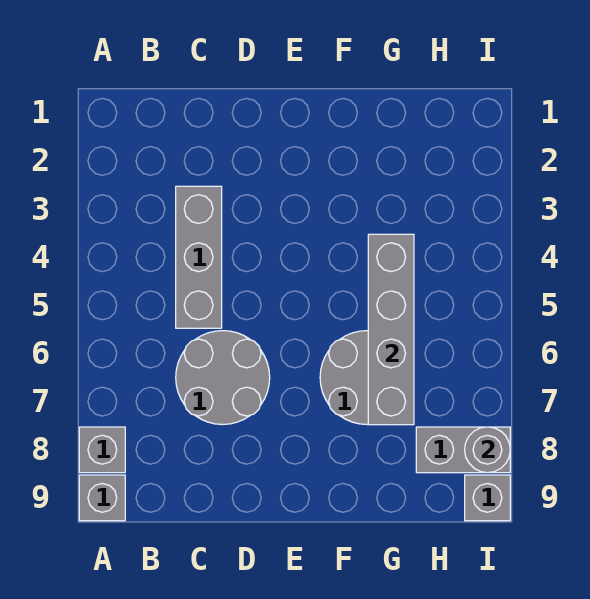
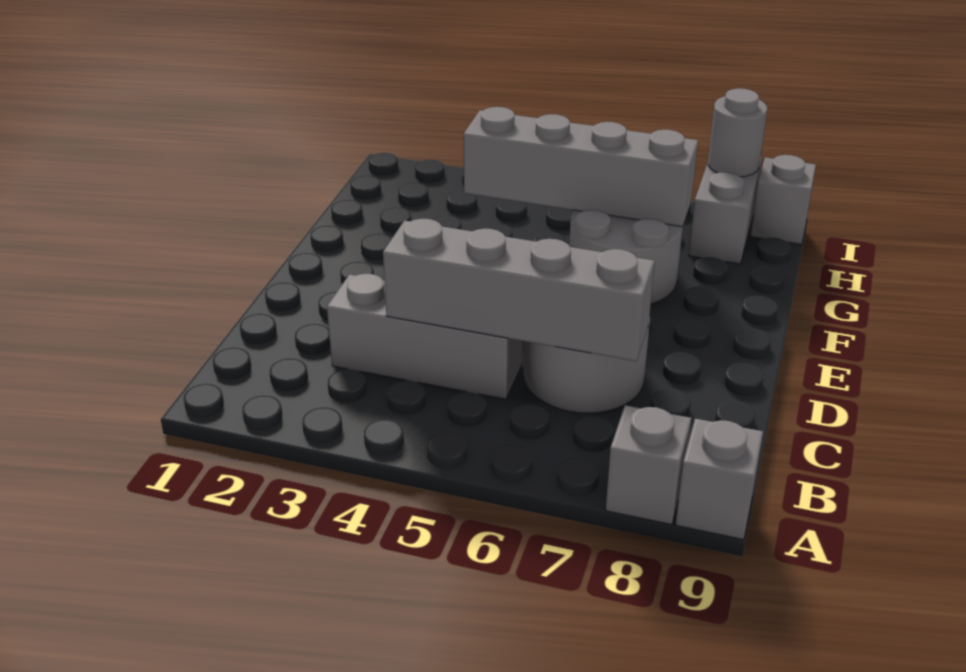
none -> grey brick C4:C7 level 2

